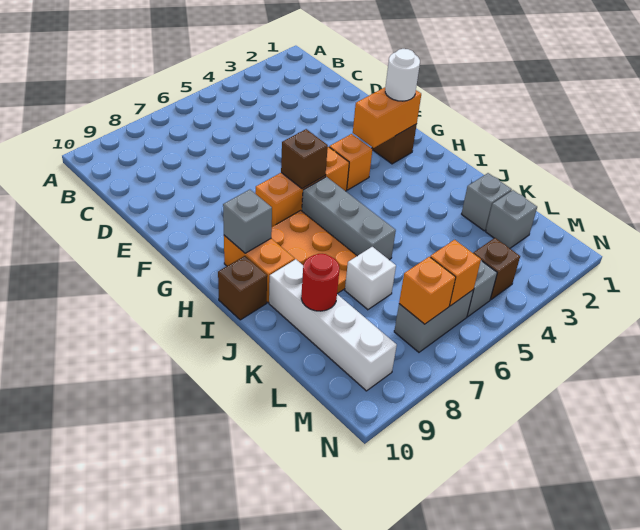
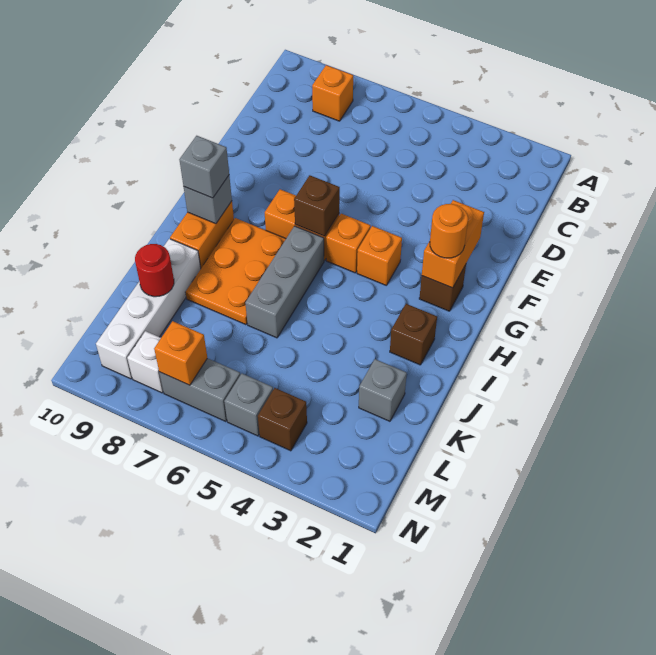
orange brick G2:G3 level 2 -> orange brick F2:G2 level 2
white round brick G2 level 3 -> orange round brick G2 level 3
brown brick I10 level 1 -> brown brick I2 level 1
white brick K7 level 1 -> white brick M8 level 1
grey brick L2 level 1 -> grey brick H9 level 3
orange brick M6 level 2 -> orange brick B8 level 1

